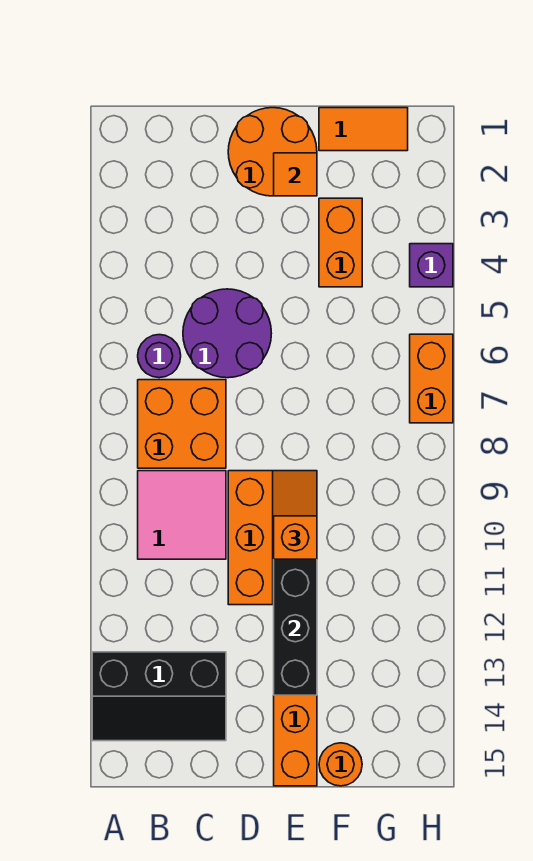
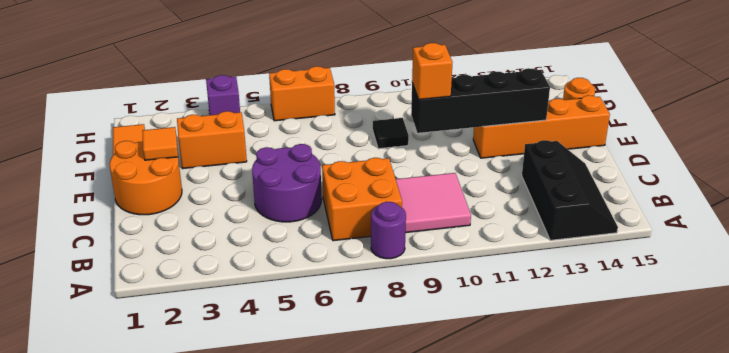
purple round brick B6 level 1 -> purple round brick A8 level 1
orange slope D9:E11 level 1 top D -> none
none -> black tile F9 level 1

